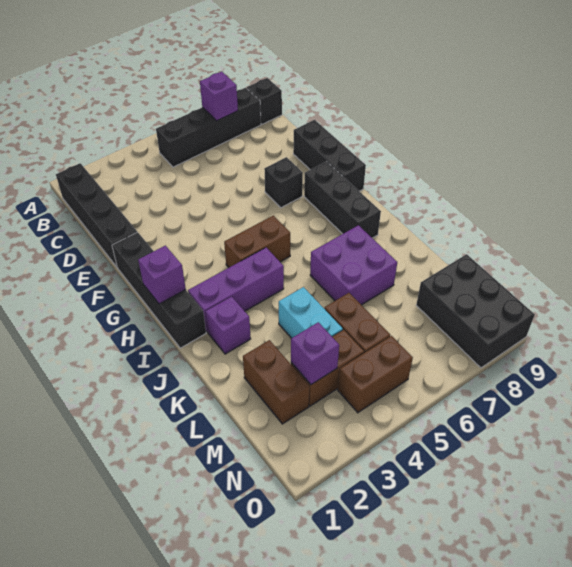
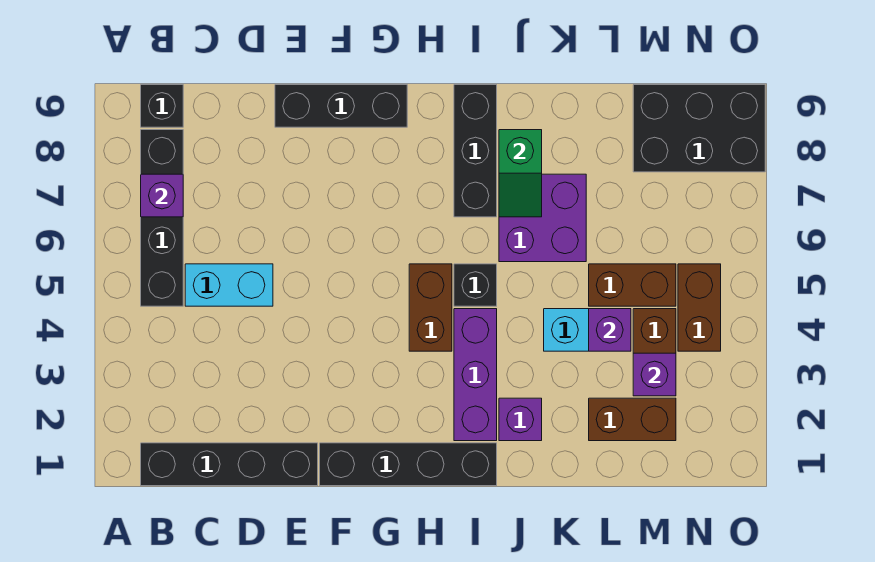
none -> cyan brick C5:D5 level 1
black brick F7 level 1 -> black brick I5 level 1
black brick G8:I8 level 1 -> black brick I7:I9 level 1
purple brick H1 level 2 -> purple brick L4 level 2
none -> green slope J7:J8 level 2 top 8

